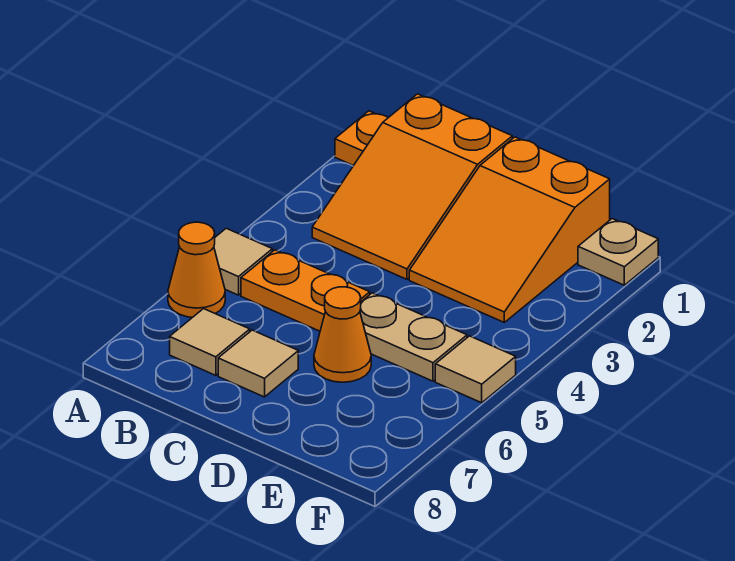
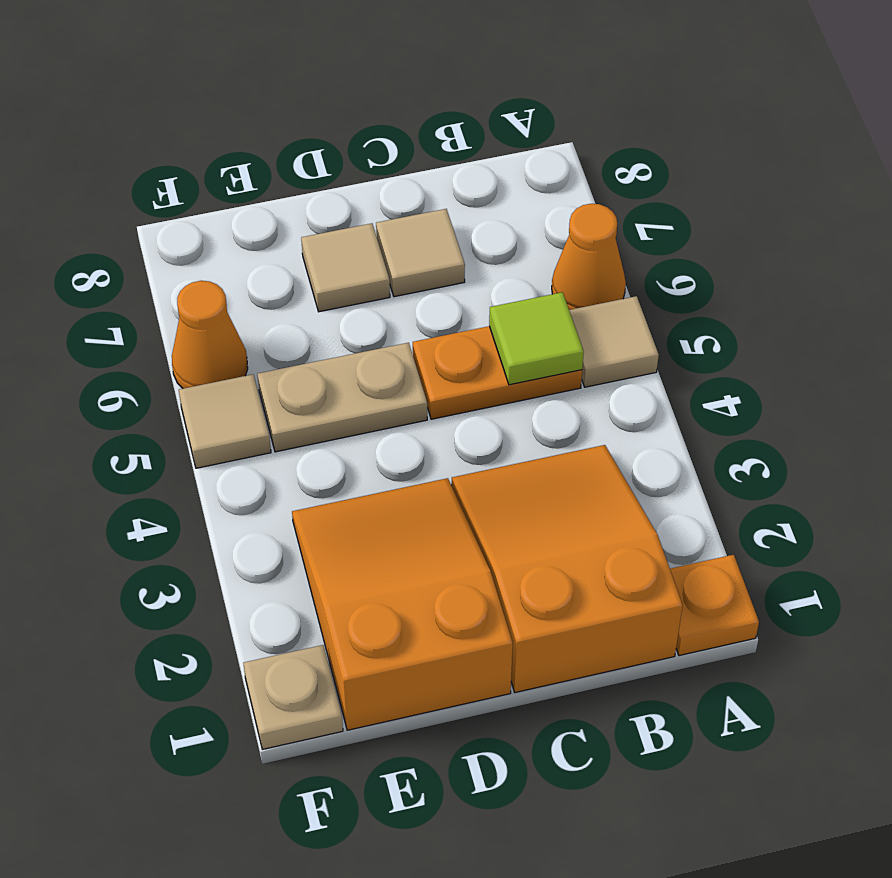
none -> lime tile B5 level 2
tan tile B7 level 1 -> tan tile D7 level 1
orange cone D6 level 1 -> orange cone F6 level 1

